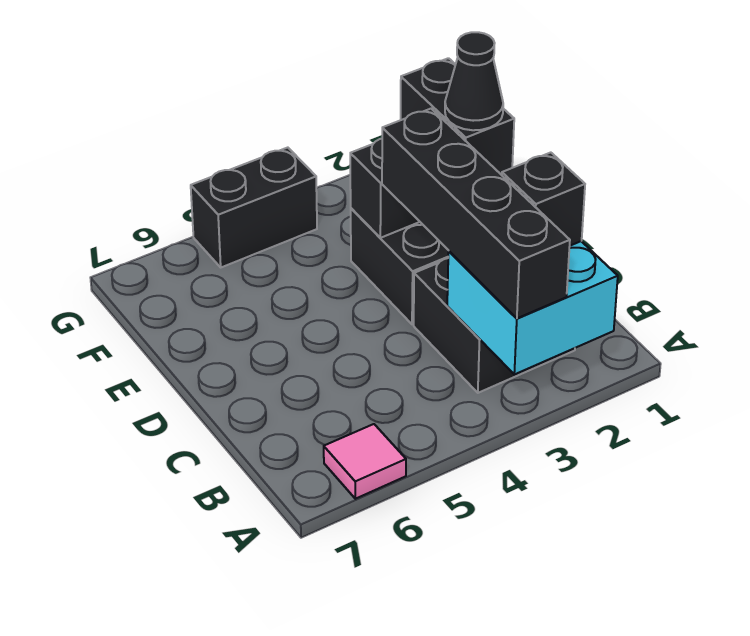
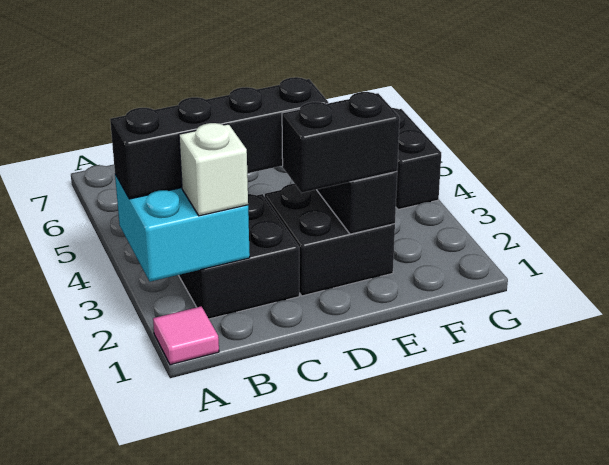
pink tile A6 level 1 -> pink tile A1 level 1
black brick B2 level 3 -> white brick B2 level 3
black cone D2 level 4 -> none

